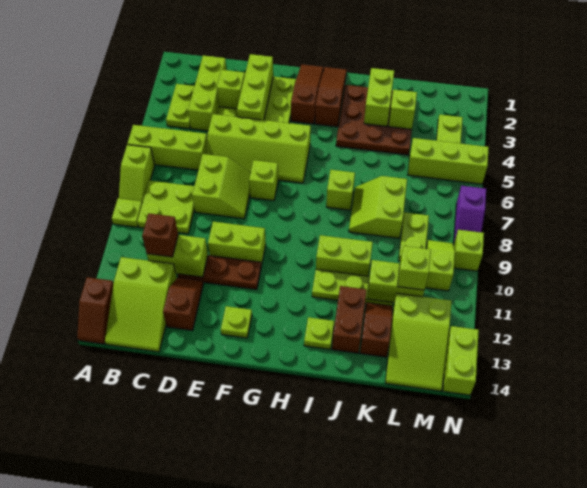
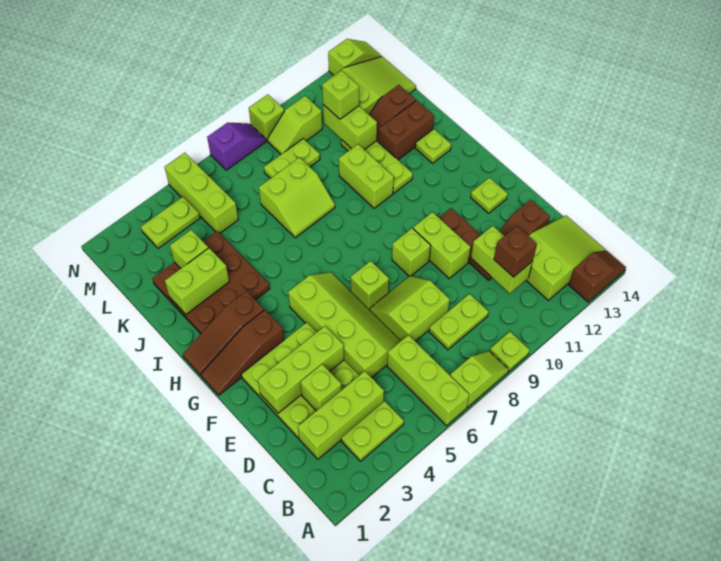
lime plate B8:C9 level 1 -> lime plate C8:C9 level 1
lime brick I7 level 1 -> lime brick F9 level 1
lime brick N13:N14 level 1 -> lime slope N13:N14 level 1 top 13

